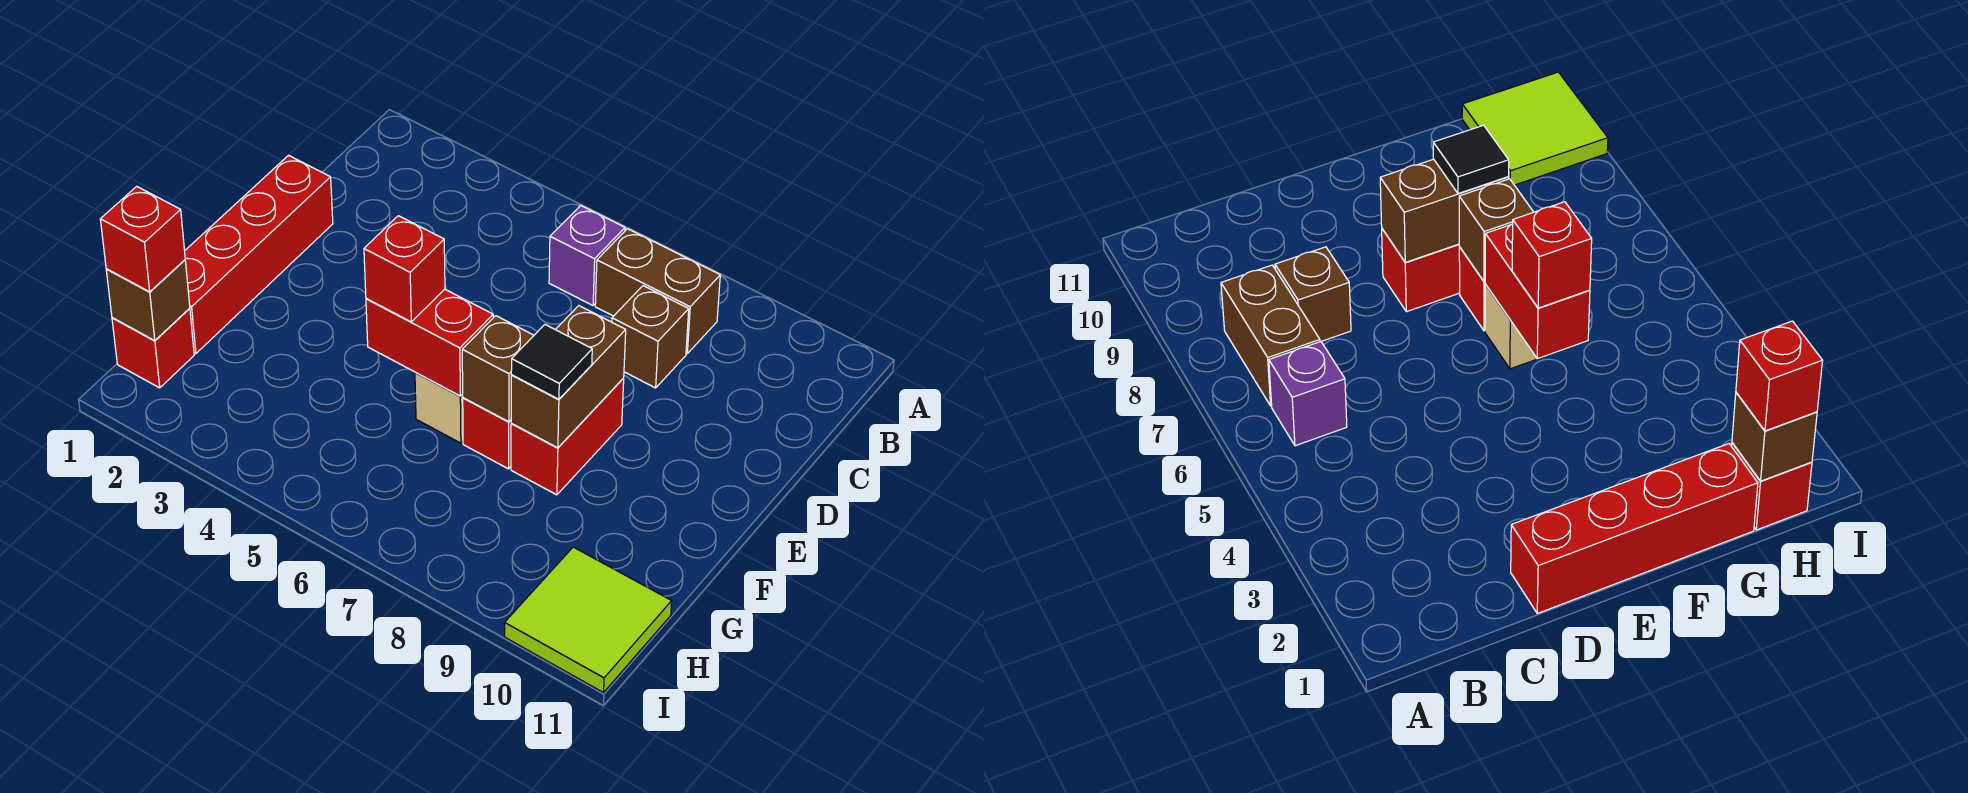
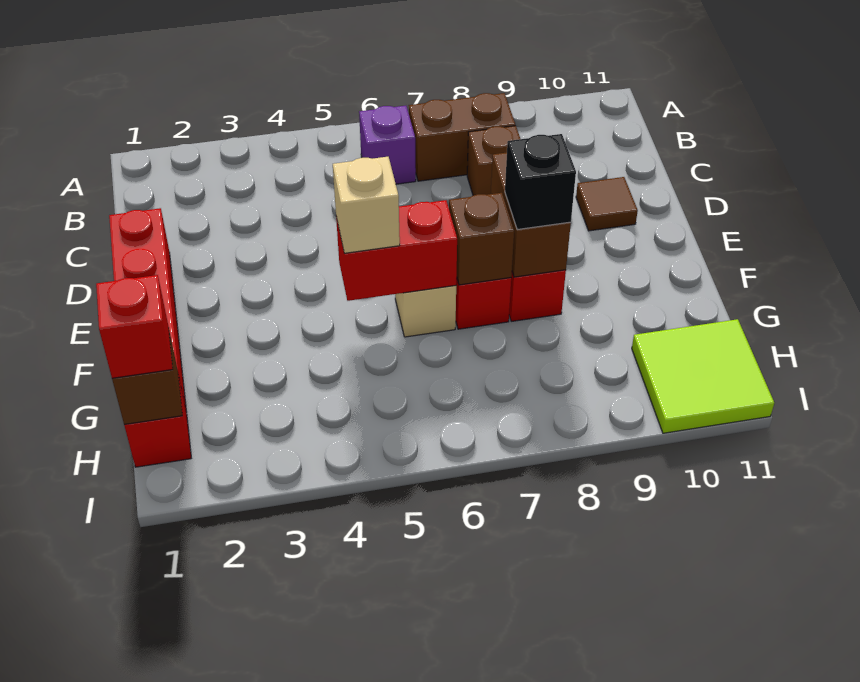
none -> brown tile D10 level 1
red brick F5 level 3 -> tan brick F5 level 3
black tile F8 level 3 -> black brick F8 level 3

